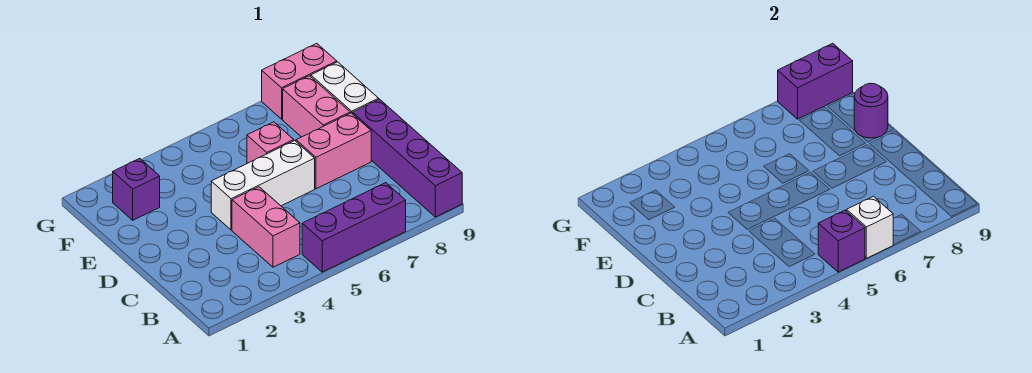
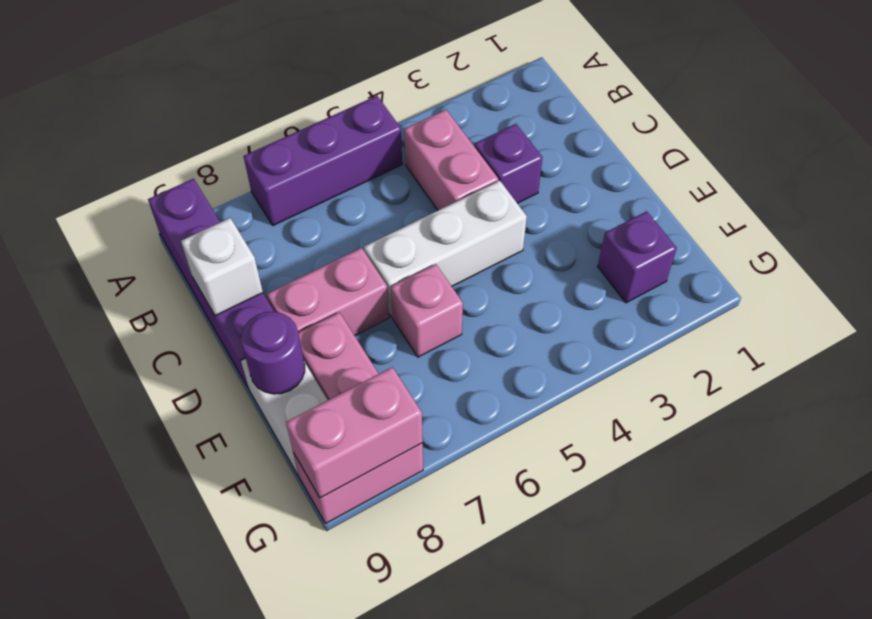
purple brick A5 level 2 -> purple brick C3 level 1
white brick A6 level 2 -> white brick C9 level 2
purple brick G8:G9 level 2 -> pink brick G8:G9 level 2

